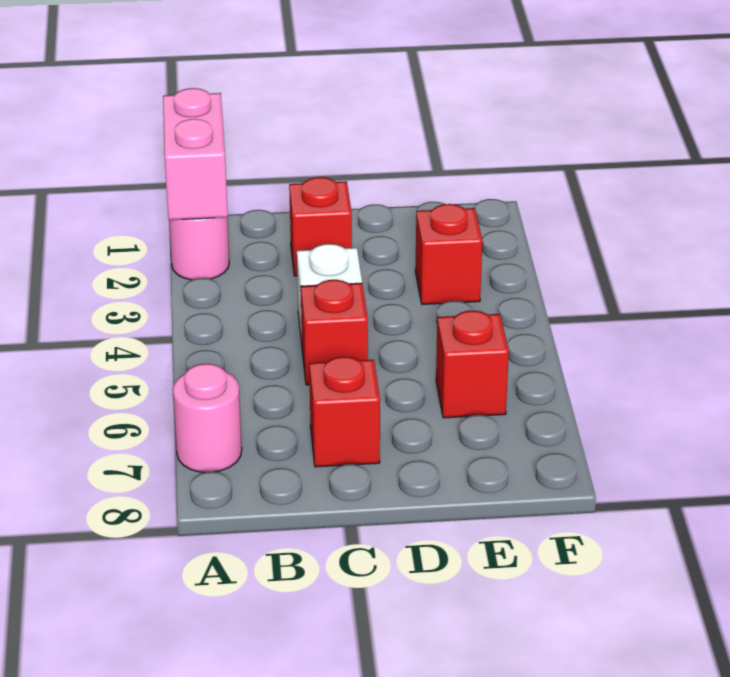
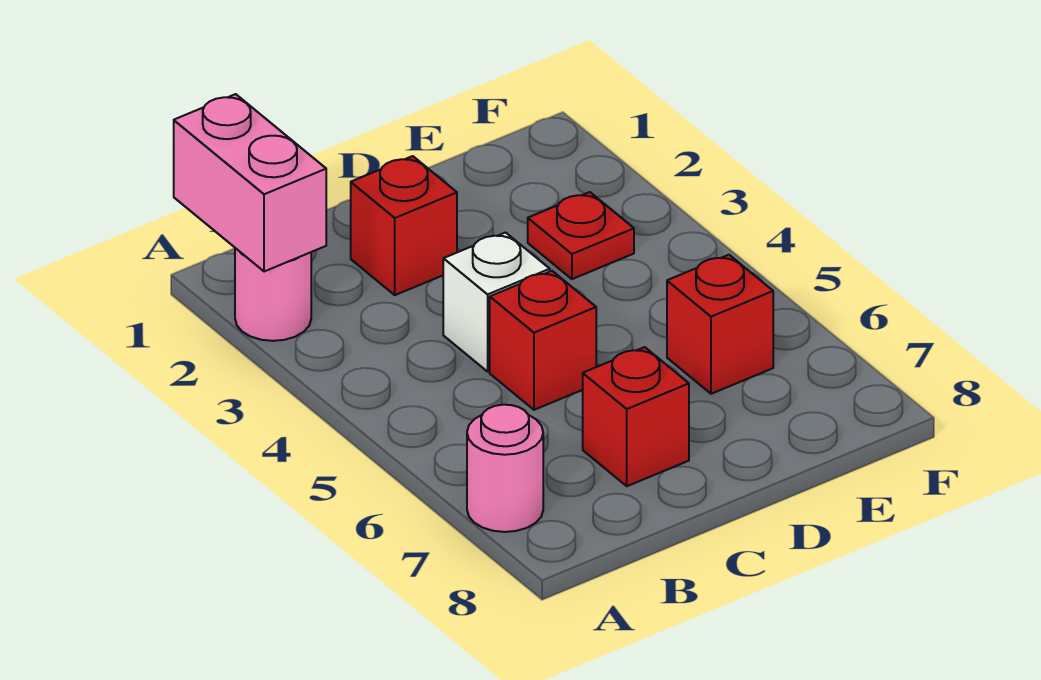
red brick E3 level 1 -> red plate E3 level 1

